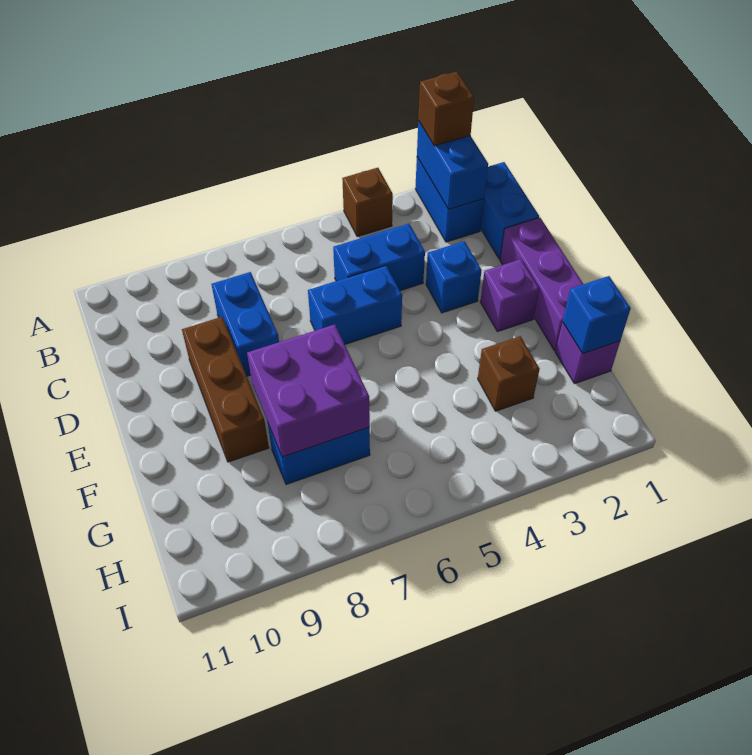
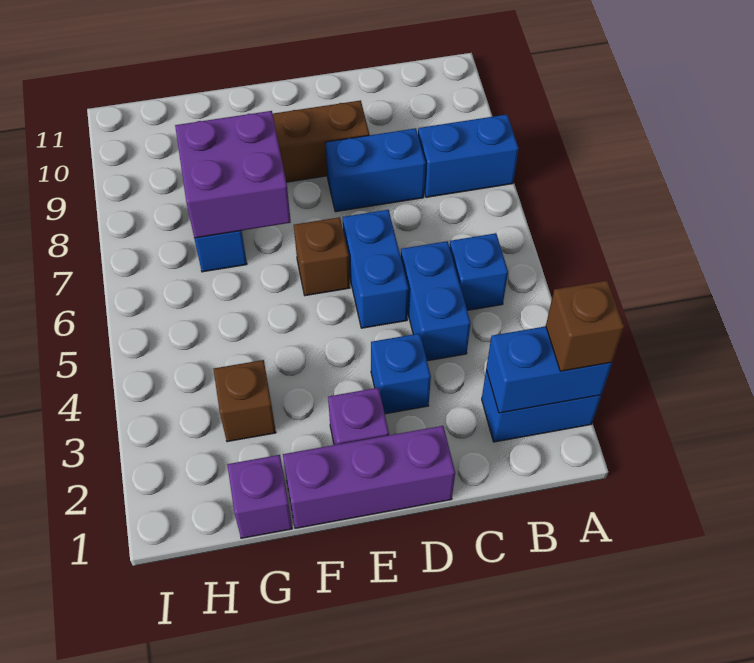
brown brick A4 level 1 -> brown brick E6 level 1
blue brick B1:C1 level 1 -> blue brick A8:B8 level 1
blue brick G1 level 2 -> blue brick B5 level 1

